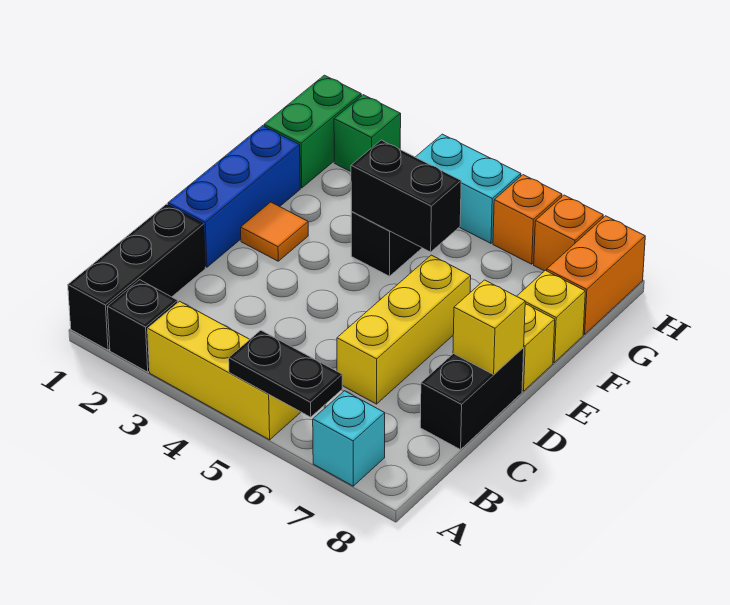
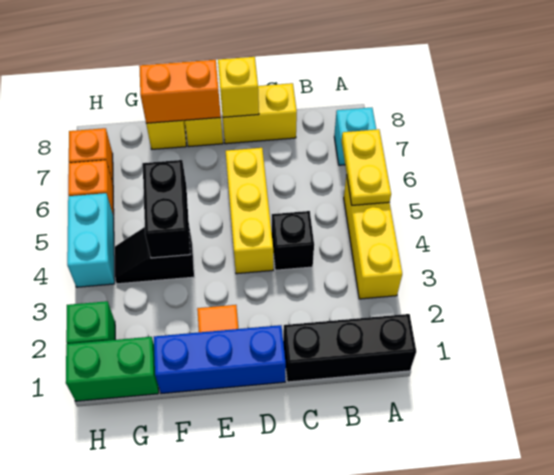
black brick A2 level 1 -> black brick C4 level 1
black plate A5:A6 level 2 -> yellow plate A5:A6 level 2
yellow brick C6:E6 level 1 -> yellow brick D4:D6 level 1
black brick C8:D8 level 1 -> yellow brick C8:D8 level 1
orange brick G8:H8 level 1 -> orange brick E8:F8 level 2

